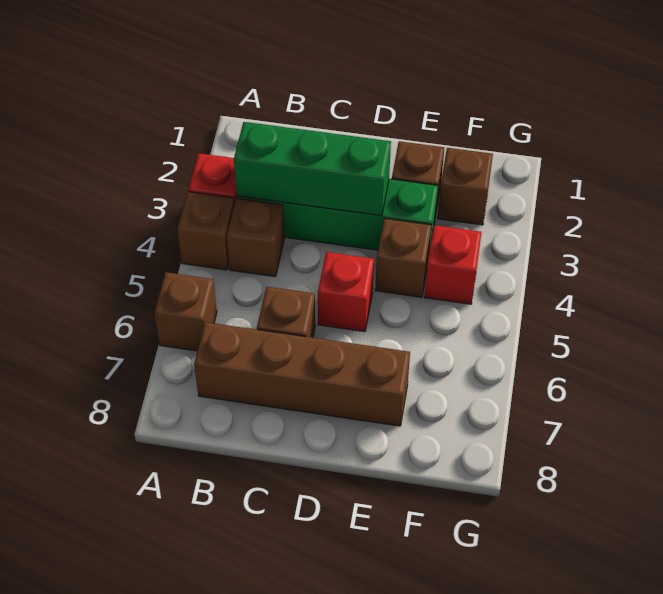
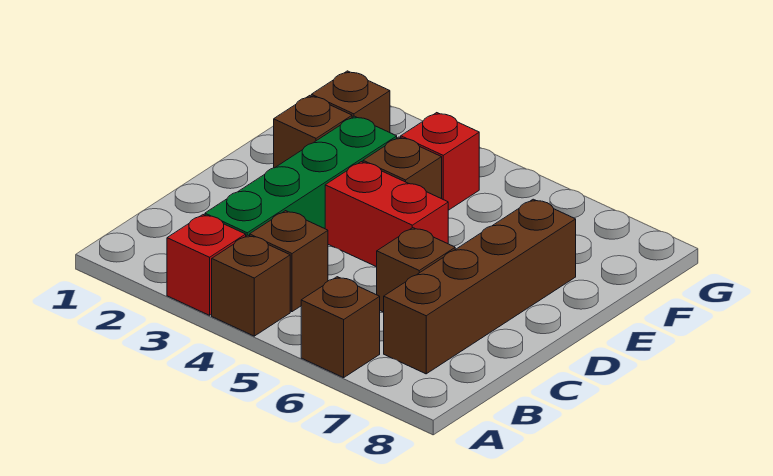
green brick B3:D3 level 2 -> none
red brick D5 level 1 -> red brick D4:D5 level 1

